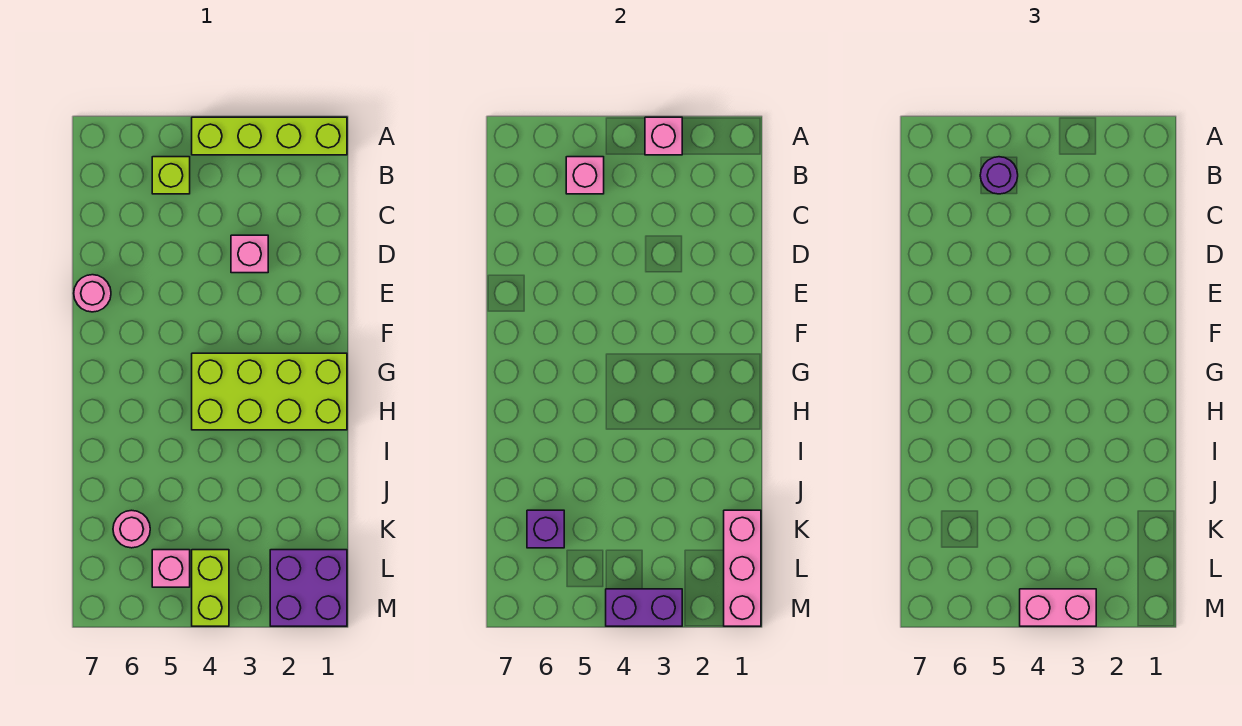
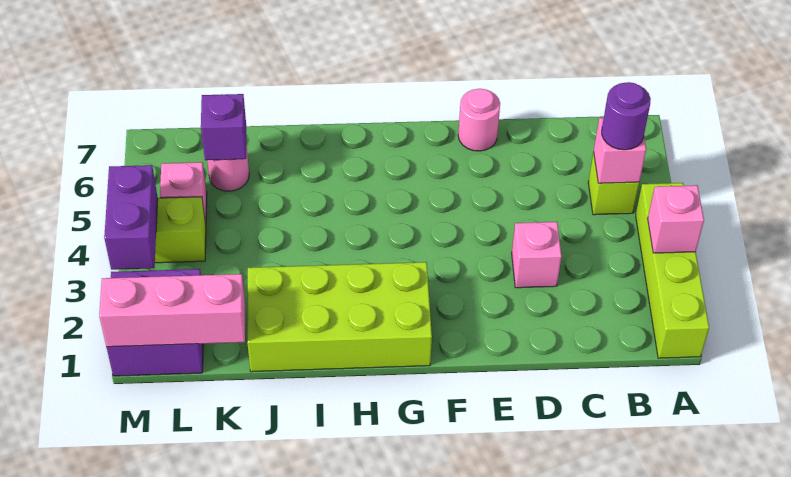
lime brick G1:H4 level 1 -> lime brick G1:J2 level 1
pink brick M3:M4 level 3 -> none

